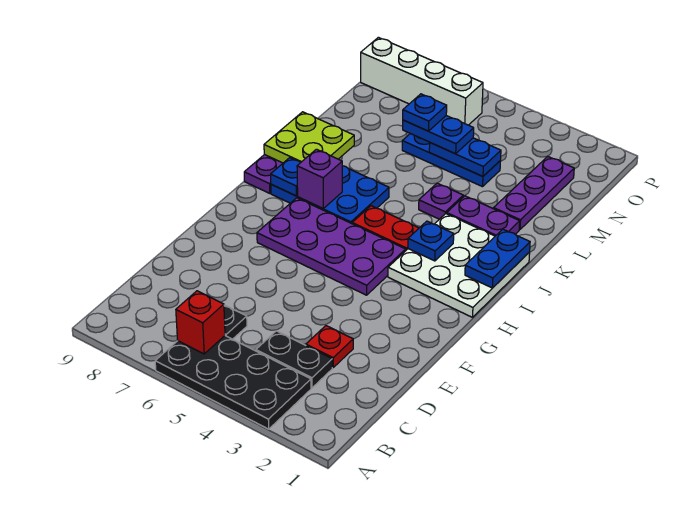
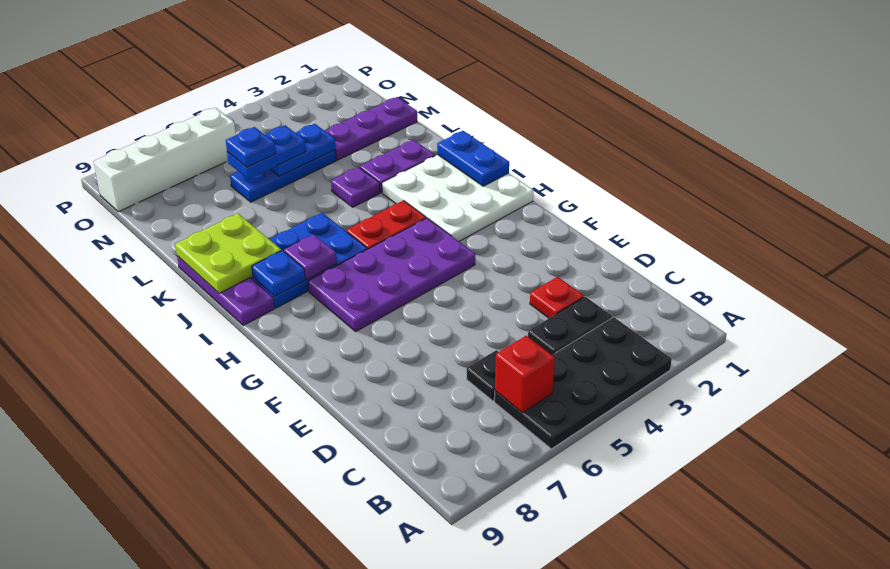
blue plate I3 level 2 -> none
purple brick I7 level 2 -> purple plate I7 level 2
purple plate L2:N2 level 1 -> purple plate M1:M3 level 1

